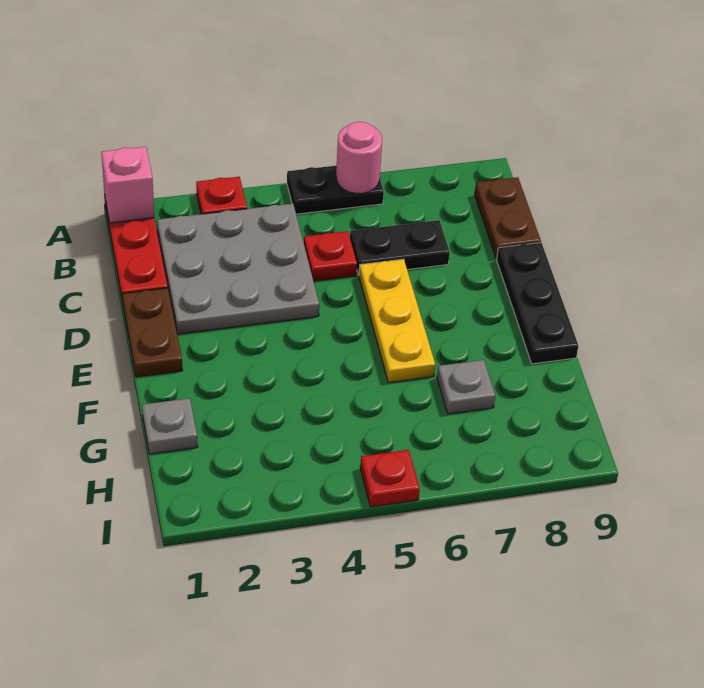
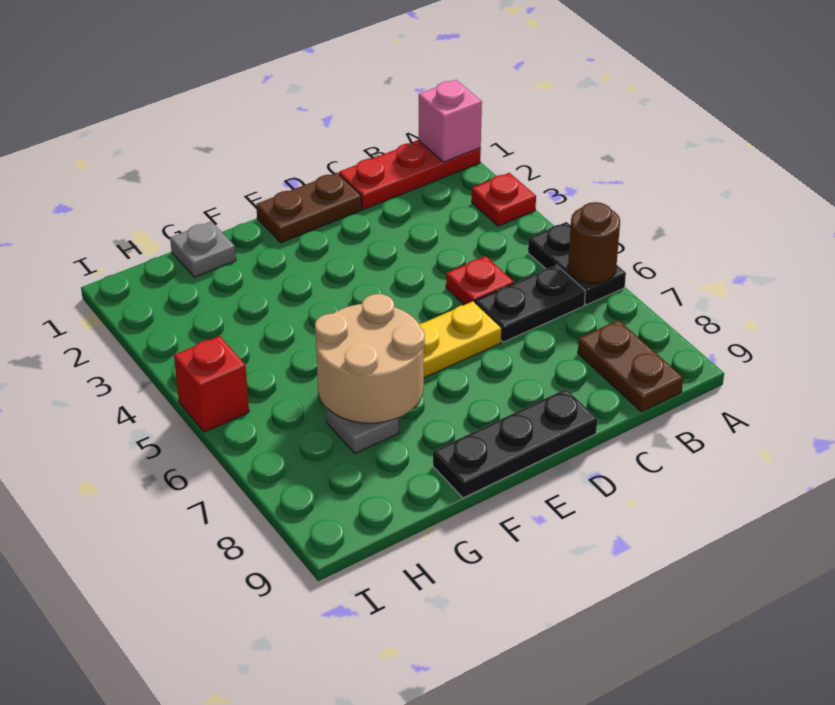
pink round brick A6 level 2 -> brown round brick A6 level 2
grey plate B2:D4 level 1 -> none
brown plate B9:C9 level 1 -> brown plate B8:B9 level 1
black plate C6:C7 level 1 -> black plate B6:C6 level 1
none -> tan round brick F6:G7 level 2
red plate I5 level 1 -> red brick I5 level 1

